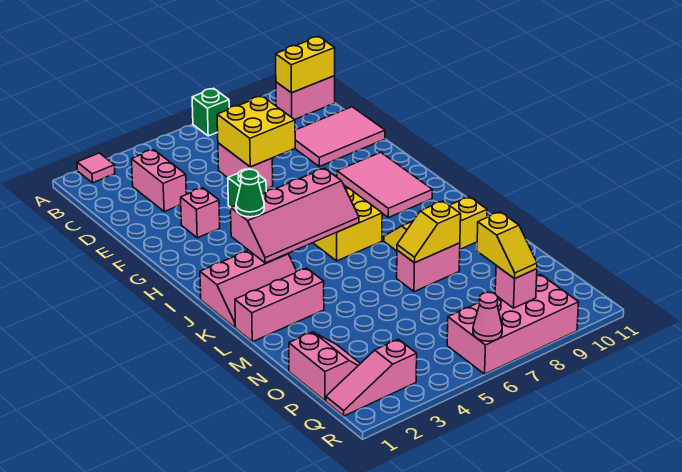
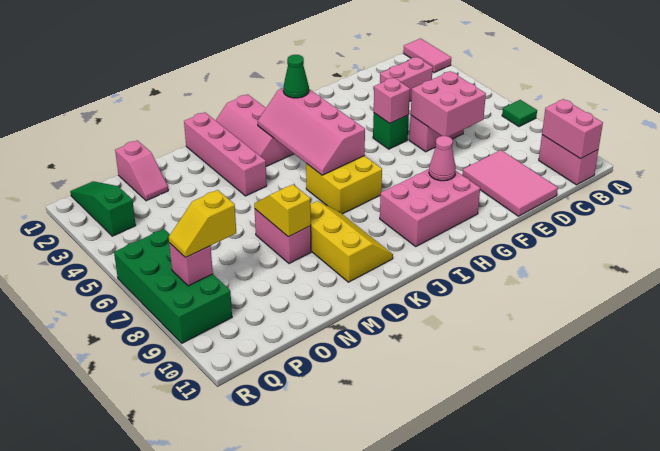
pink tile A2 level 1 -> pink tile A1:A2 level 1
green brick A7 level 1 -> green tile A7 level 1
yellow brick B10:B11 level 2 -> pink brick B10:B11 level 2
yellow brick D6:E7 level 2 -> pink brick D6:E7 level 2
pink brick F3 level 1 -> pink brick F5 level 2
pink tile G9:I10 level 1 -> pink brick G9:I10 level 1
pink brick L1:L3 level 1 -> pink brick L1:L4 level 1
pink slope O1:P2 level 1 top 1 -> pink slope O1:O2 level 1 top 1
pink slope Q1:Q3 level 1 top 3 -> green slope Q1:Q3 level 1 top 3
pink brick Q6:R9 level 1 -> green brick Q6:R9 level 1
pink cone R6 level 2 -> pink cone G9 level 2

